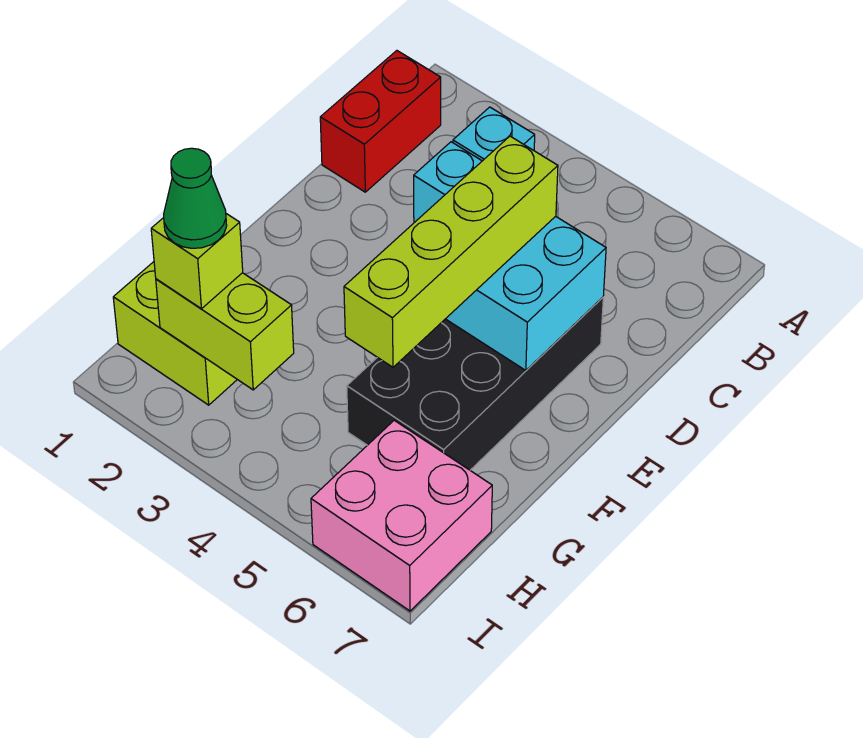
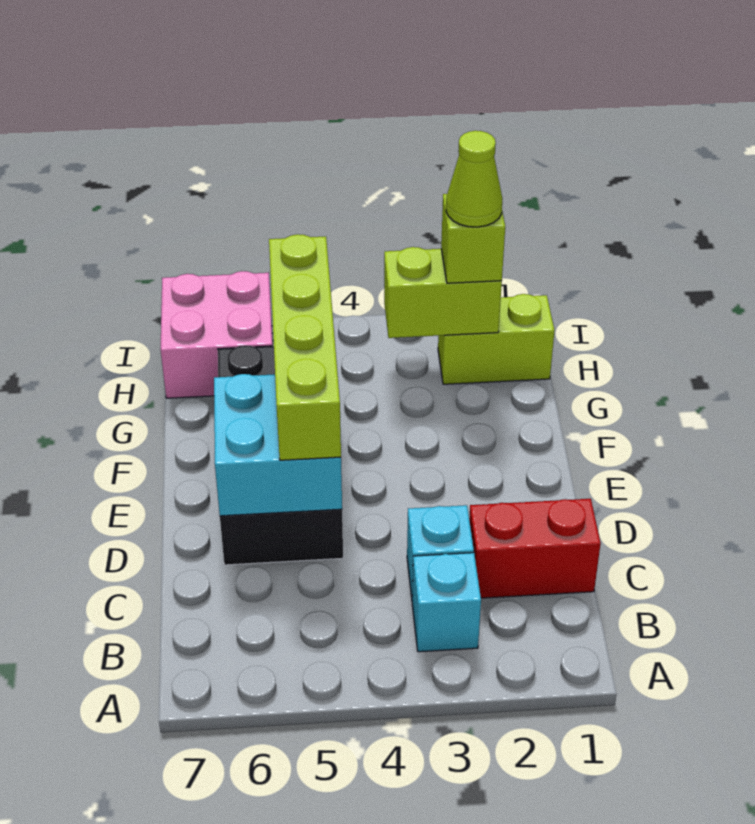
red brick B1:C1 level 1 -> red brick C1:C2 level 1
green cone H2 level 4 -> lime cone H2 level 4

